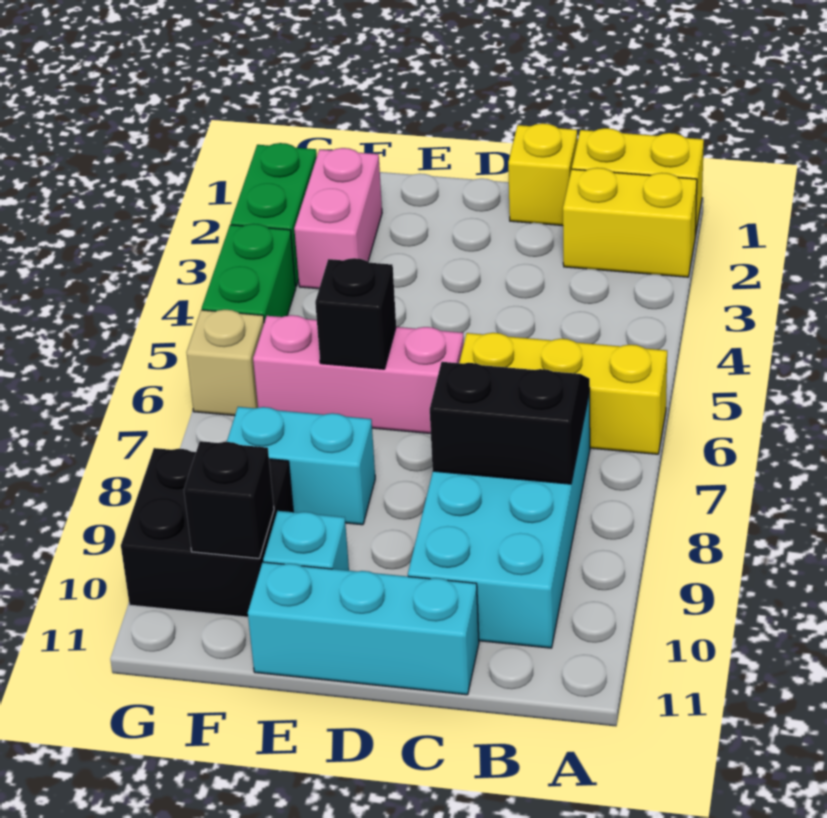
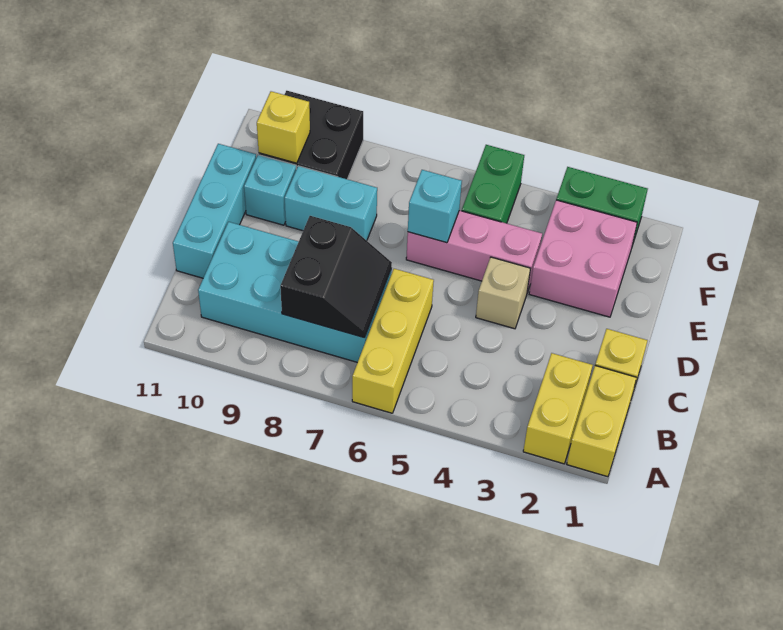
pink brick D6:F6 level 1 -> pink brick E4:E6 level 1
black brick E6 level 2 -> cyan brick E6 level 2
cyan brick E8:F8 level 1 -> cyan brick E8:E9 level 1
pink brick F2:F3 level 1 -> pink brick E2:F3 level 1
black brick F10 level 2 -> yellow brick F10 level 2
green brick G4:G5 level 1 -> green brick F5:G5 level 1
tan brick G6 level 1 -> tan brick D4 level 1

